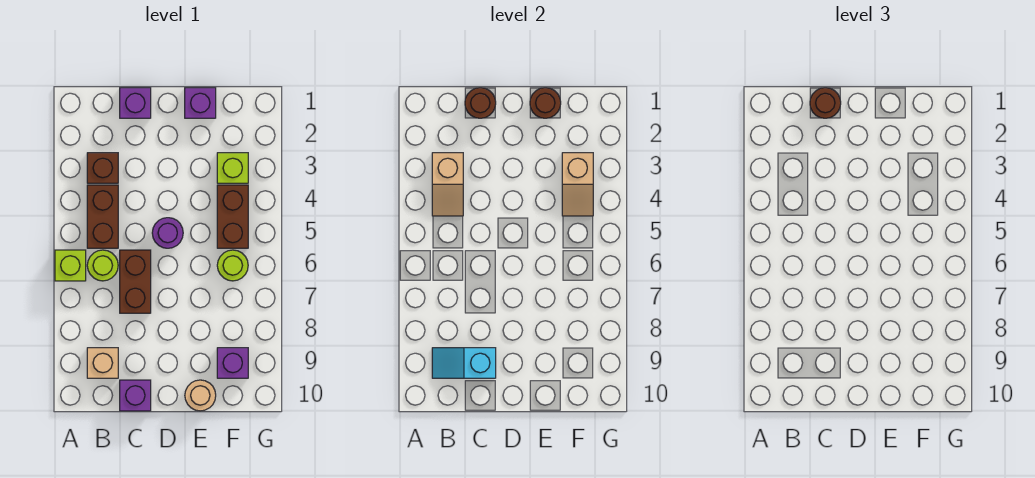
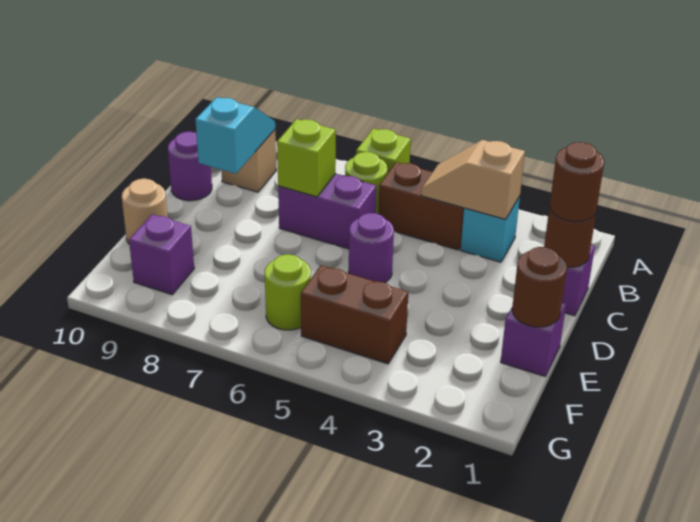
brown brick B3 level 1 -> cyan brick B3 level 1
brown brick C6:C7 level 1 -> purple brick C6:C7 level 1
purple brick C10 level 1 -> purple round brick C10 level 1
lime brick F3 level 1 -> lime brick C7 level 2
tan slope F3:F4 level 2 top 3 -> none

